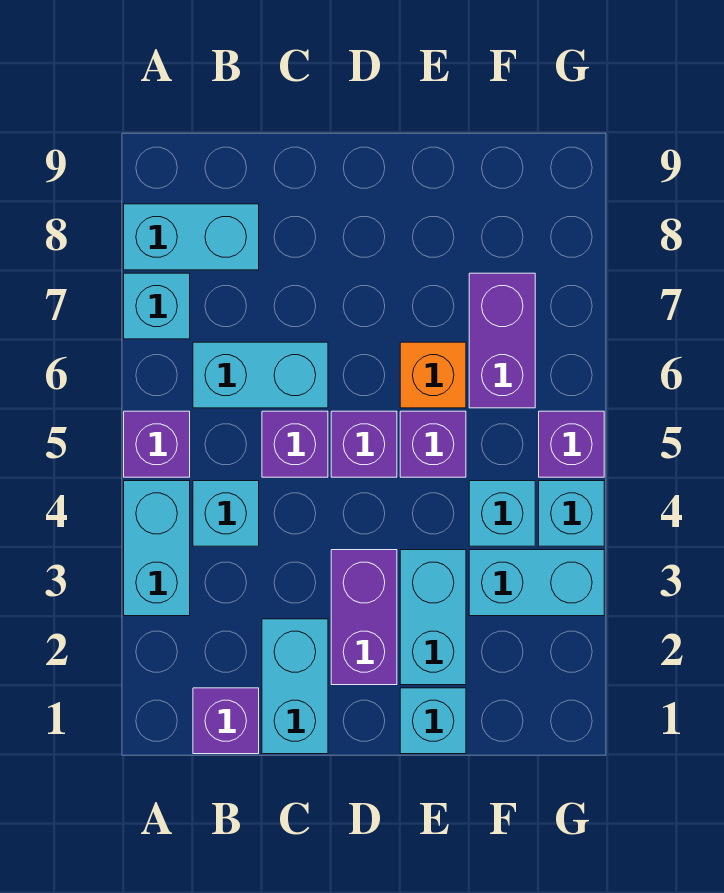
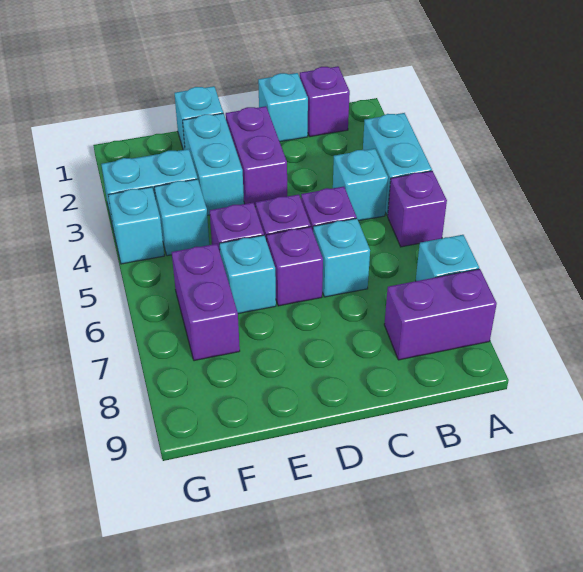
cyan brick A8:B8 level 1 -> purple brick A8:B8 level 1
cyan brick B6:C6 level 1 -> cyan brick C6 level 1
cyan brick C1:C2 level 1 -> cyan brick C1 level 1
orange brick E6 level 1 -> cyan brick E6 level 1
purple brick G5 level 1 -> purple brick D6 level 1

